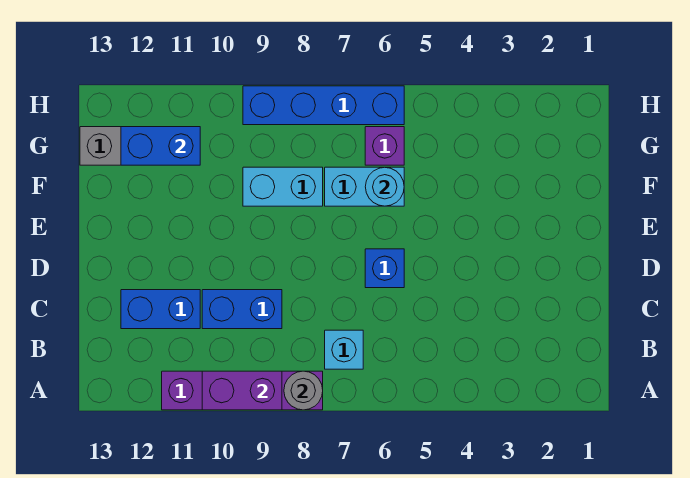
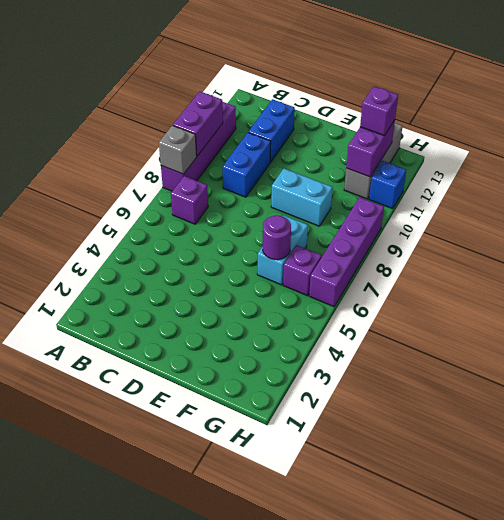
grey round brick A8 level 2 -> grey brick A8 level 2
cyan brick B7 level 1 -> purple brick B7 level 1
blue brick D6 level 1 -> blue brick H11 level 1
cyan round brick F6 level 2 -> purple round brick F6 level 2
cyan brick F8:F9 level 1 -> cyan brick E9:F9 level 1
blue brick G11:G12 level 2 -> purple brick G11:G12 level 2
none -> purple brick G12 level 3
blue brick H6:H9 level 1 -> purple brick H6:H9 level 1

